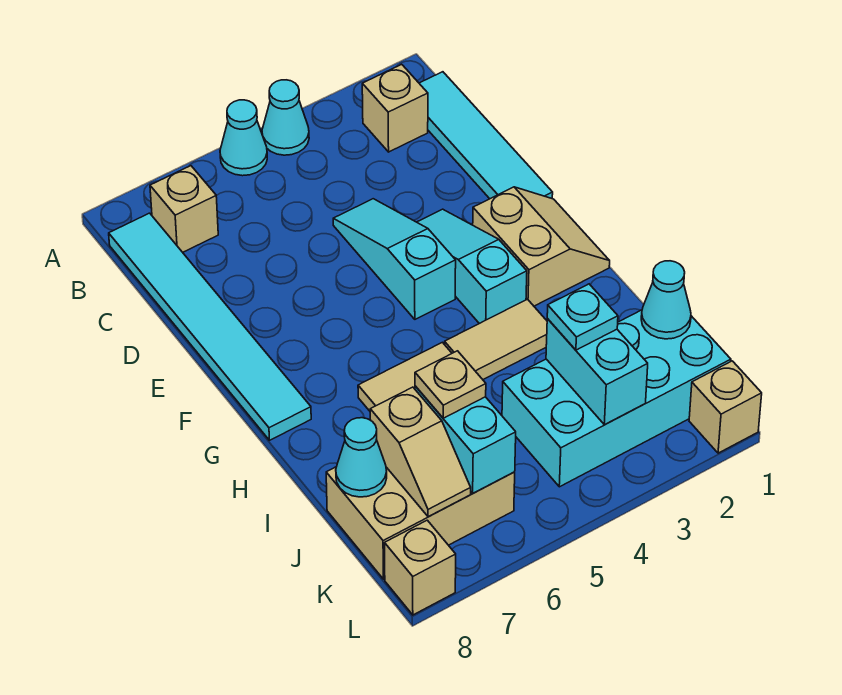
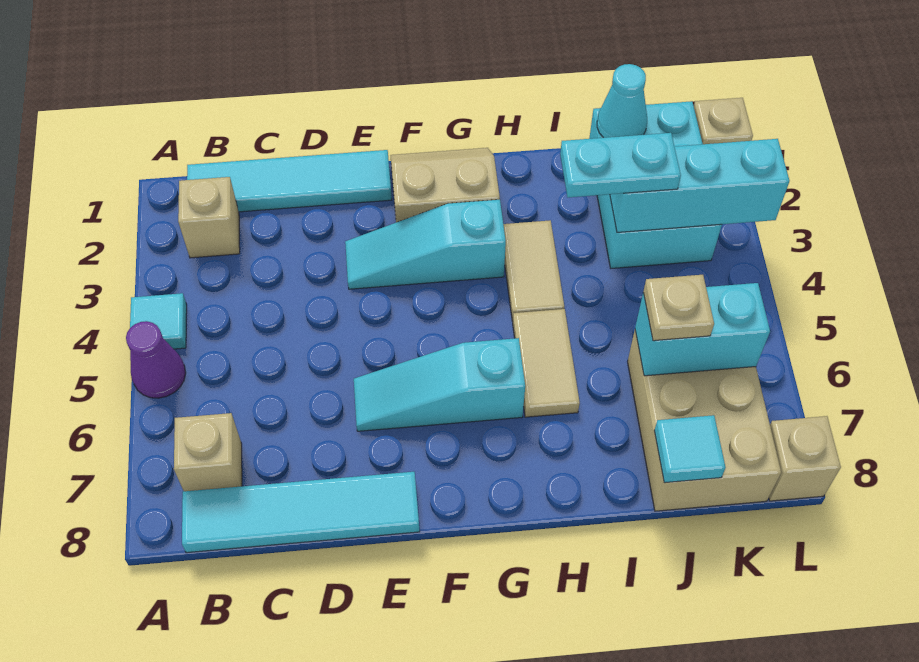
cyan cone A4 level 1 -> cyan tile A4 level 1
cyan cone A5 level 1 -> purple cone A5 level 1
cyan tile B8:G8 level 1 -> cyan tile B8:E8 level 1
cyan slope D4:F4 level 1 top F -> cyan slope E6:G6 level 1 top G
cyan brick J1:K4 level 1 -> cyan brick J1:K3 level 1
cyan brick J3:K3 level 2 -> cyan brick J3:L3 level 2
cyan plate J3 level 3 -> cyan plate I3:J3 level 3
tan slope J7:K7 level 2 top J -> none
cyan cone J8 level 2 -> cyan tile J8 level 2

